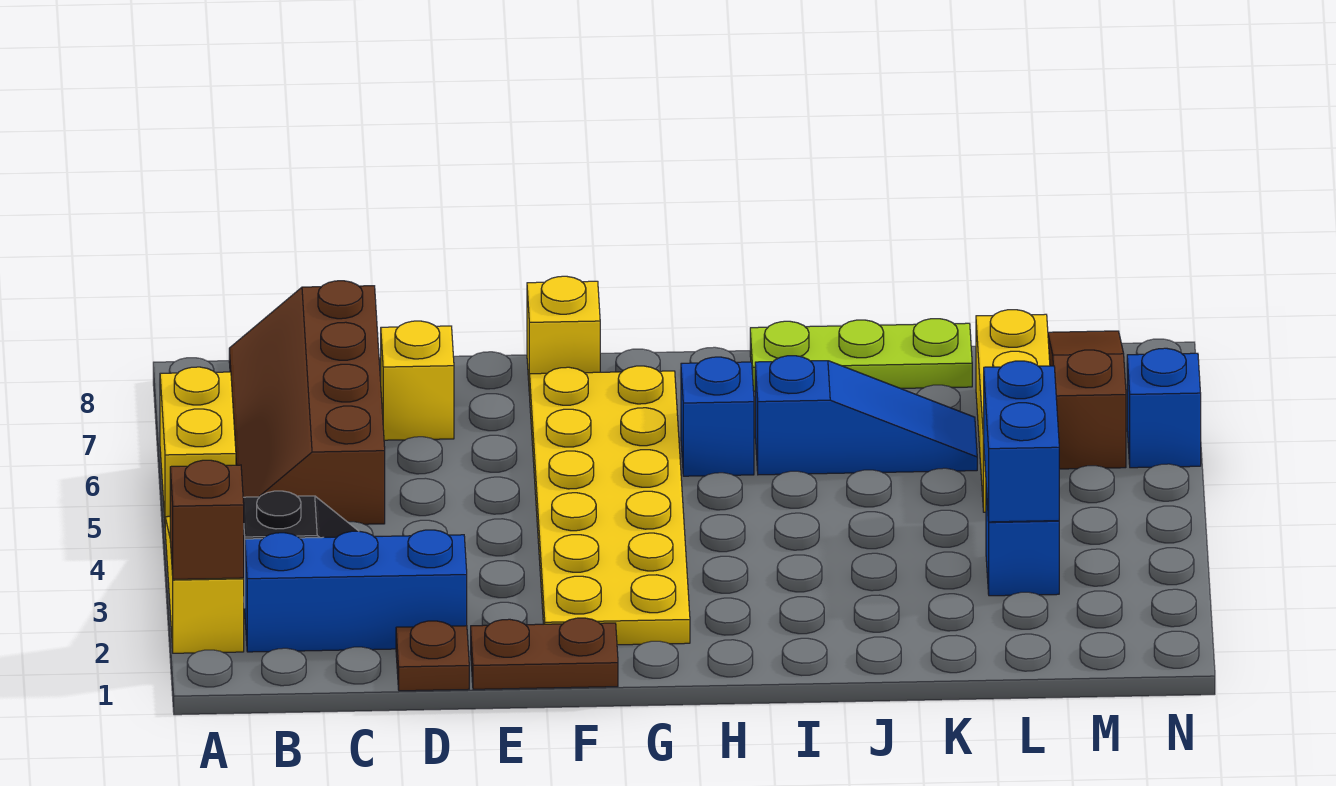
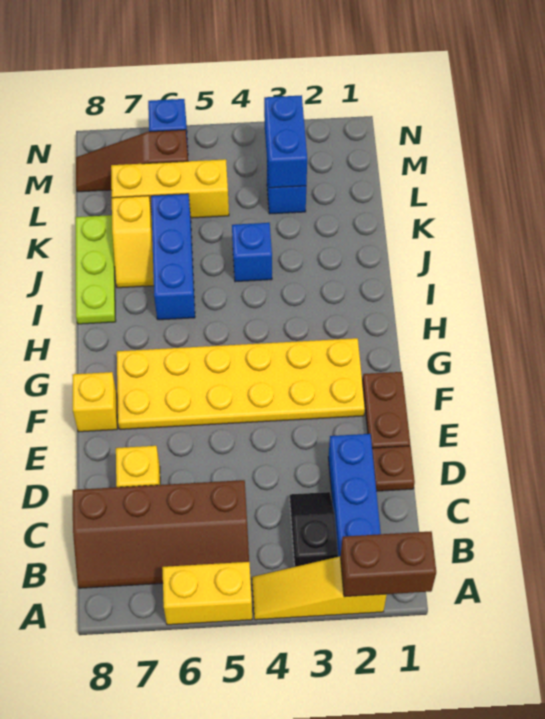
brown brick A2 level 2 -> brown brick A1:A2 level 2
blue brick H6 level 1 -> blue brick J4 level 1
blue slope I6:K6 level 1 top I -> blue brick I6:K6 level 1
none -> yellow slope J7:K7 level 1 top K
blue brick L3:L4 level 2 -> blue brick L3:M3 level 2

